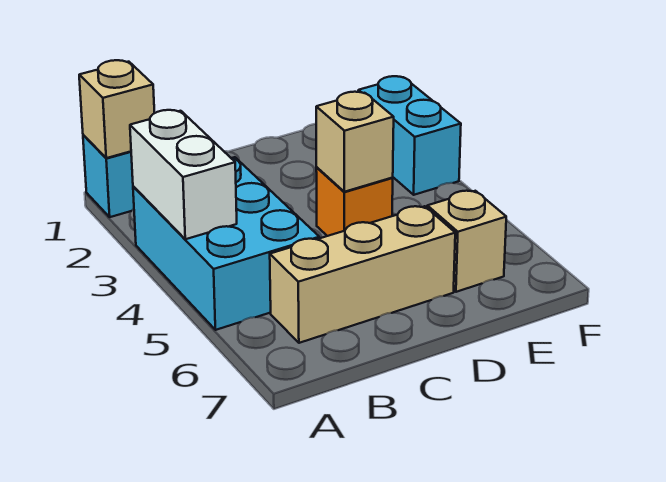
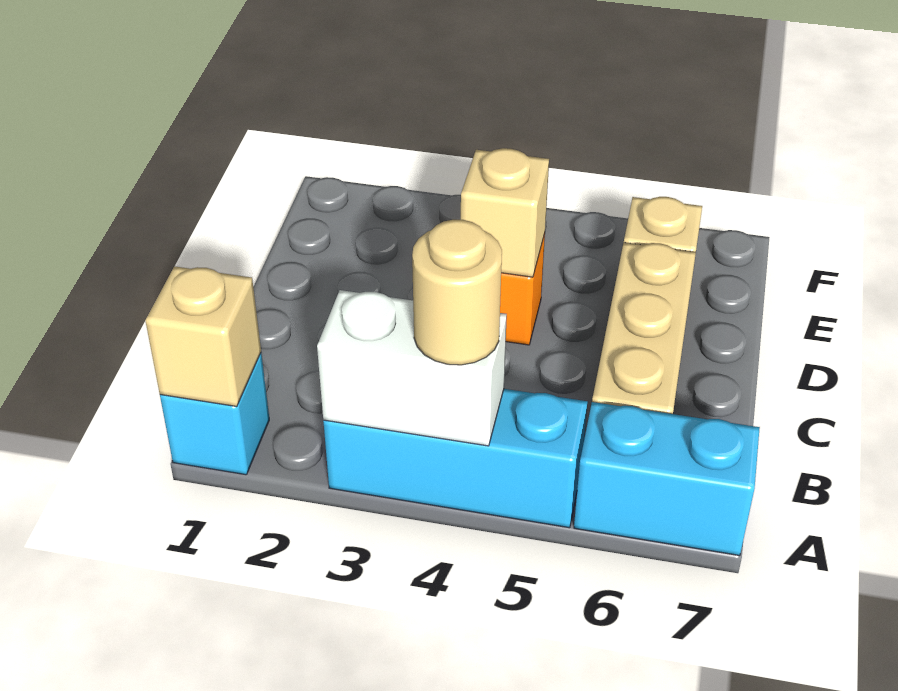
cyan brick A3:B5 level 1 -> cyan brick A3:A5 level 1
none -> tan round brick A4 level 3
cyan brick F2:F3 level 1 -> cyan brick A6:A7 level 1

